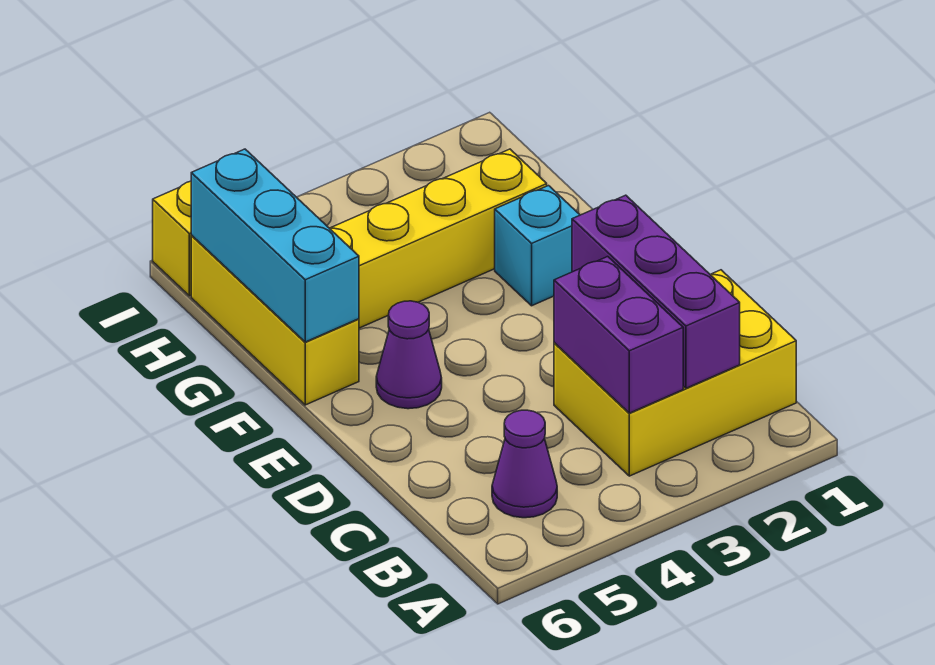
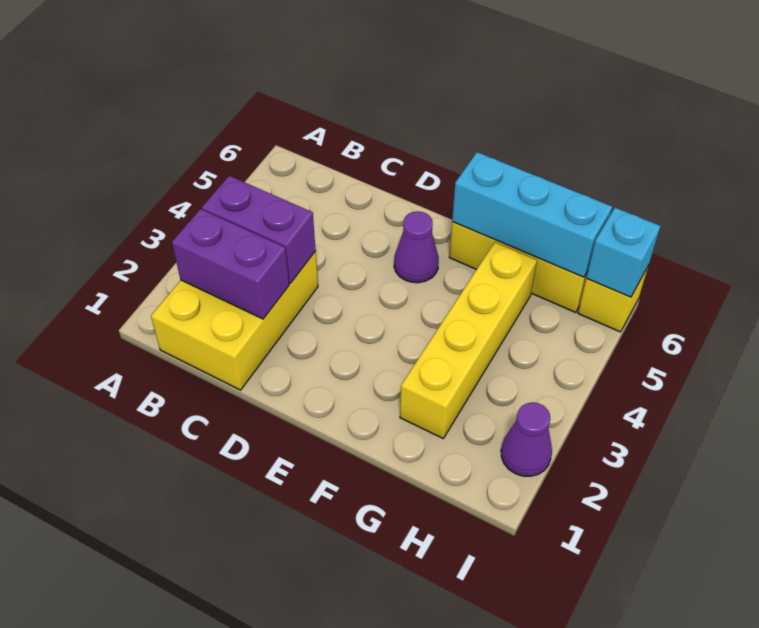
purple brick B2:D2 level 2 -> purple brick B2:C2 level 2
purple cone B5 level 1 -> purple cone I2 level 1
cyan brick F2 level 1 -> cyan brick I6 level 2

